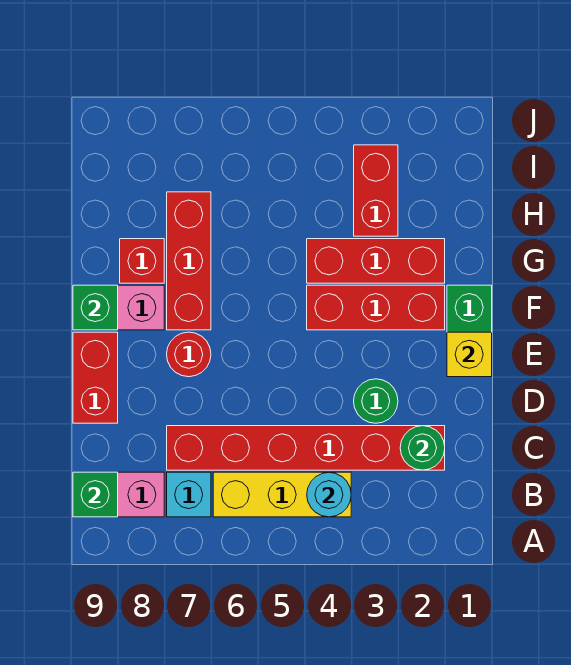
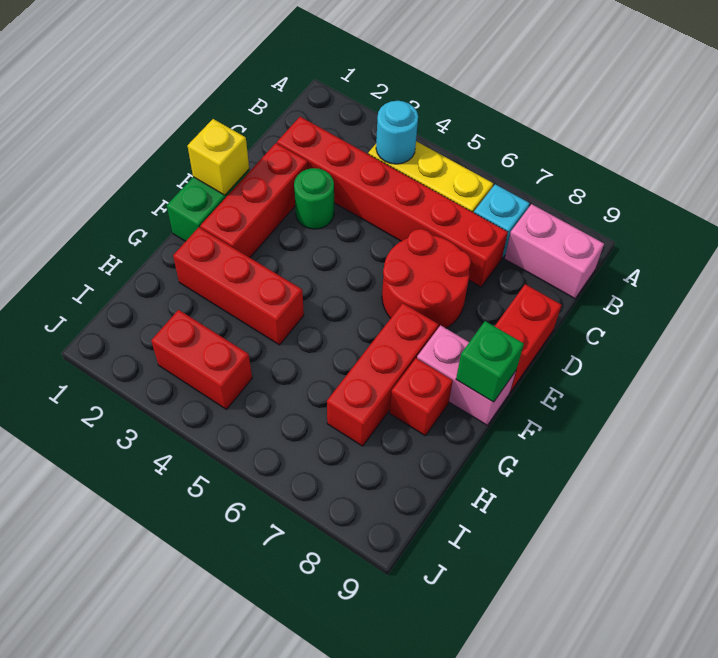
green brick B9 level 2 -> none
green round brick C2 level 2 -> none
red round brick E7 level 1 -> red round brick D6:E7 level 1
red brick F2:F4 level 1 -> red brick D2:F2 level 1
red brick H3:I3 level 1 -> red brick I3:I4 level 1

